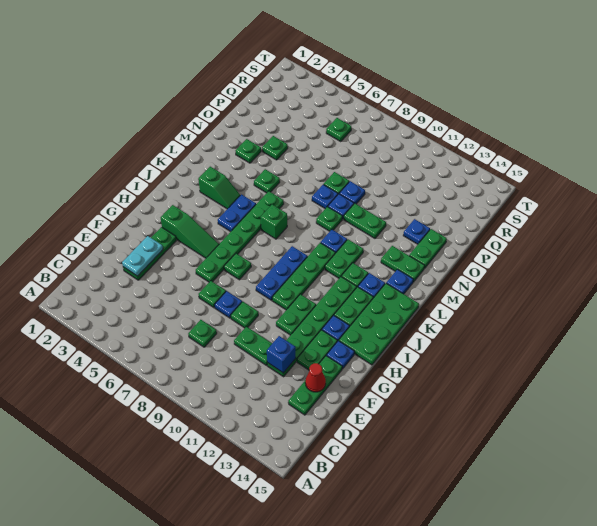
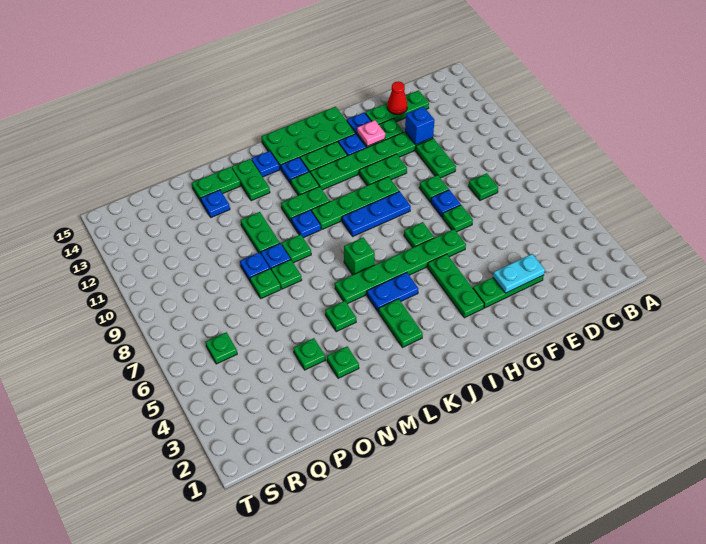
none -> pink plate G13 level 2
green slope H3:H5 level 1 top 3 -> green plate H3:H5 level 1
green slope K3:K4 level 1 top 3 -> green plate K3:K4 level 1
blue plate N8 level 1 -> green plate N8 level 1

